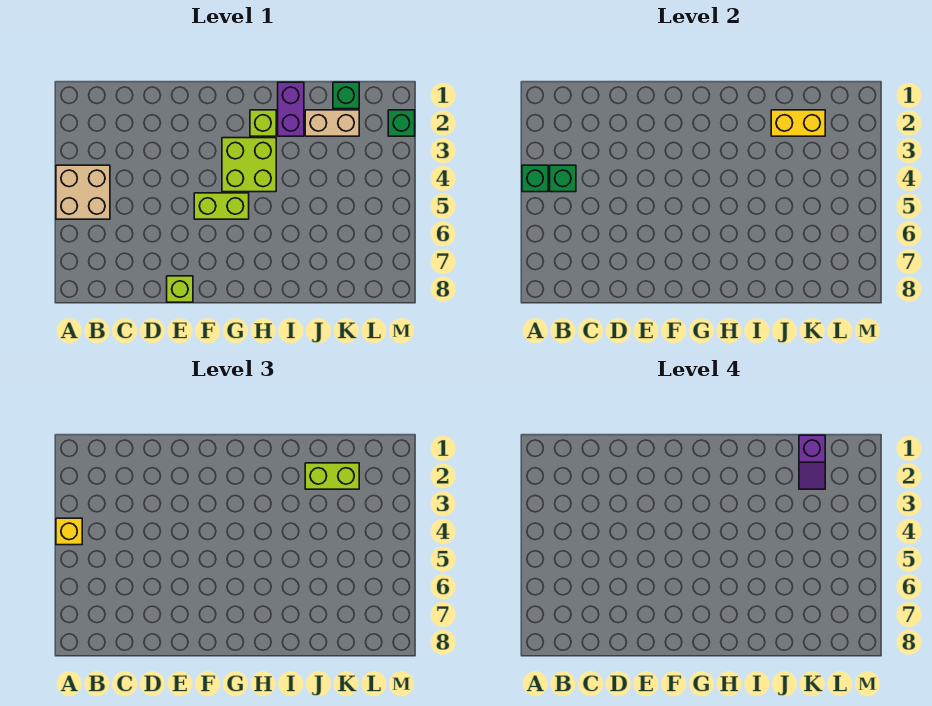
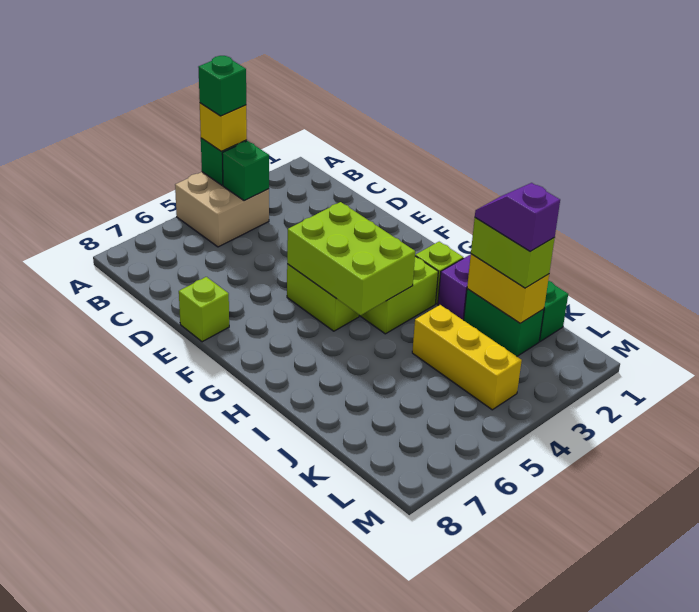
none -> lime brick F4:H5 level 2
tan brick J2:K2 level 1 -> green brick J2:K2 level 1
none -> yellow brick J4:L4 level 1
purple slope K1:K2 level 4 top 1 -> purple slope J2:K2 level 4 top K
green brick M2 level 1 -> green brick A4 level 4

